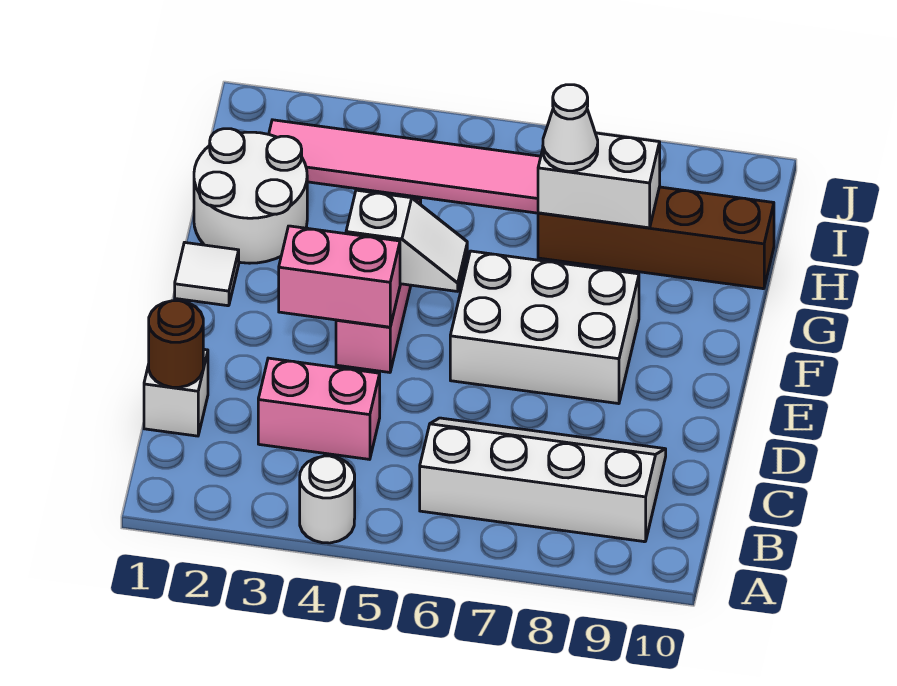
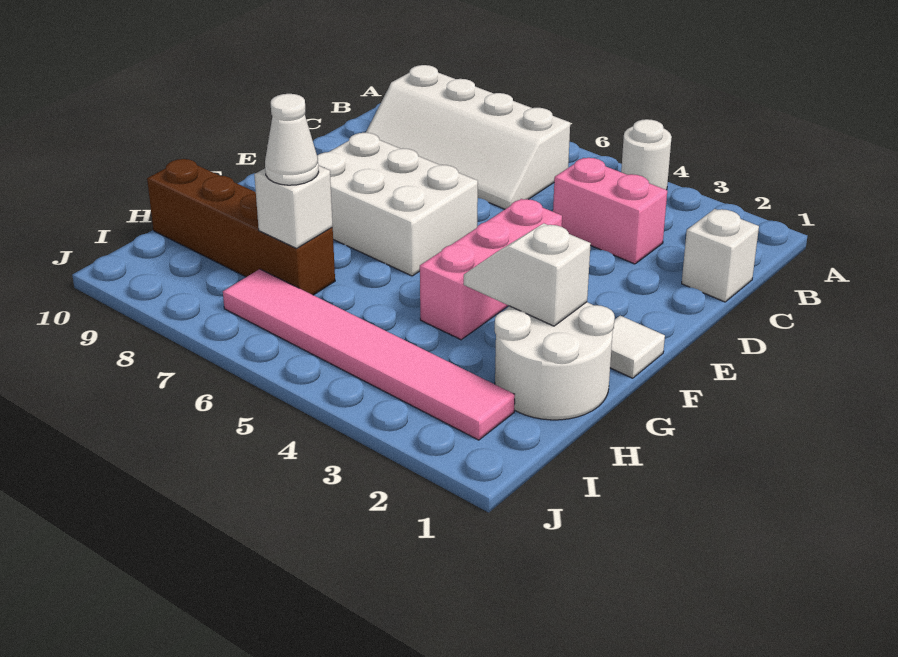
brown round brick C1 level 2 -> none
pink brick E3:E4 level 2 -> none
white slope F4:F5 level 2 top 4 -> white slope G2:G3 level 2 top 2
white brick H7:H8 level 2 -> white brick H7 level 2

